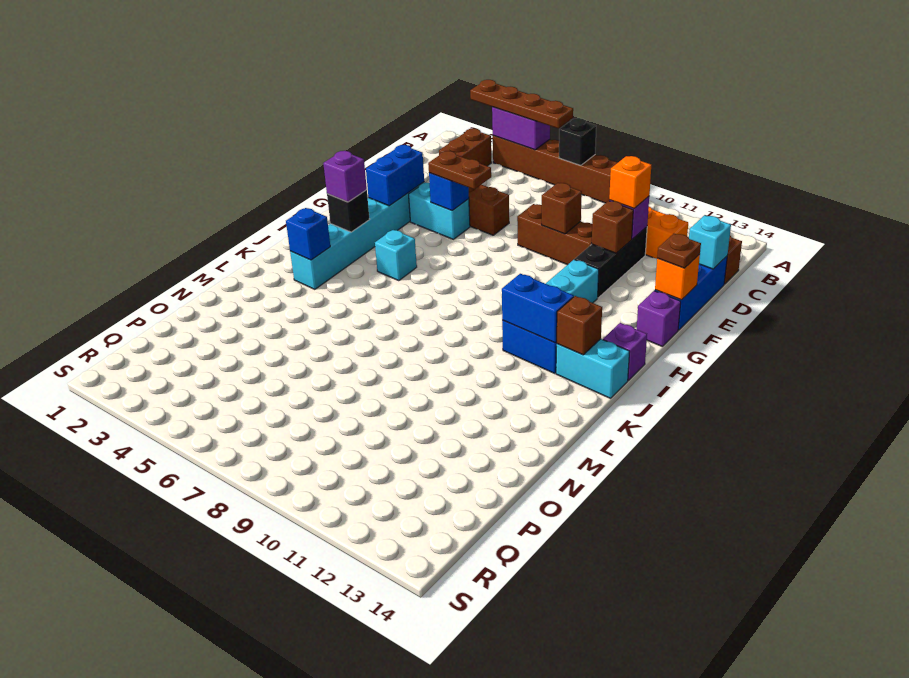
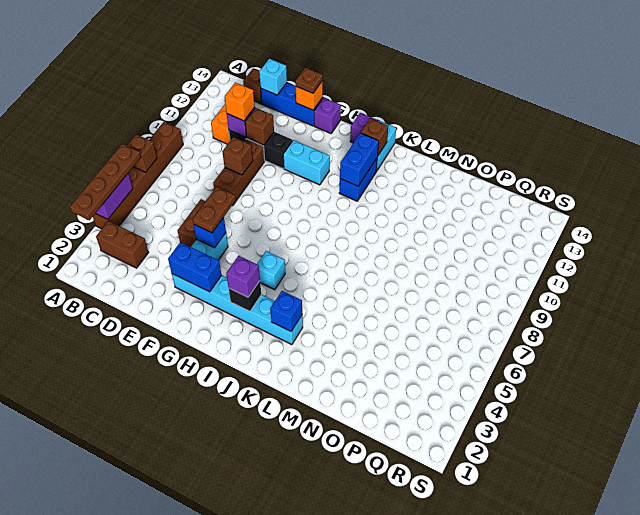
black brick A7 level 2 -> brown brick A7 level 2

